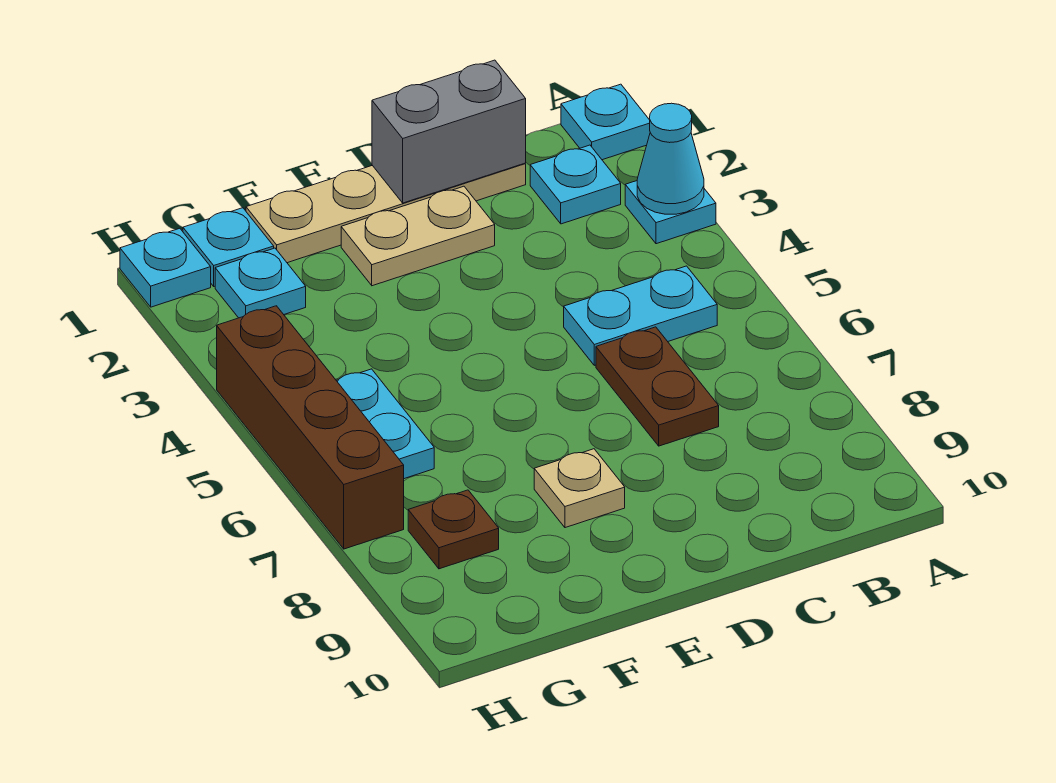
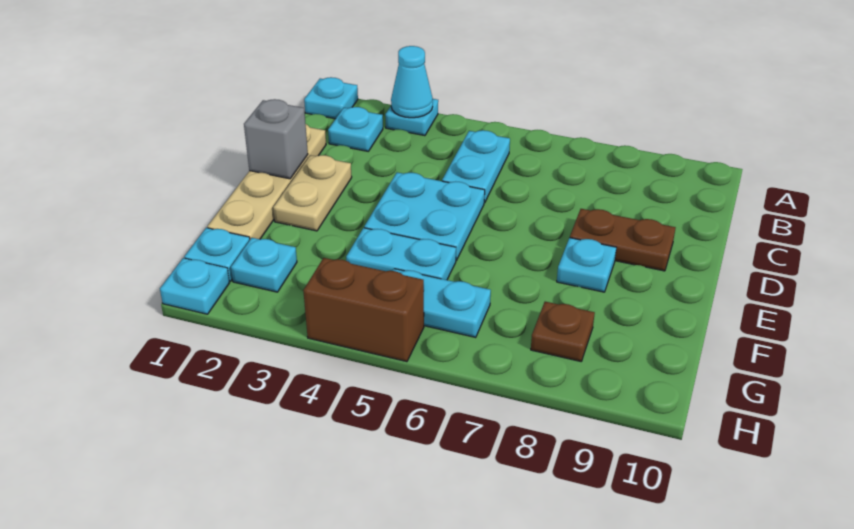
grey brick C1:D1 level 2 -> grey brick D1 level 2
brown plate C6:C7 level 1 -> brown plate D8:D9 level 1
none -> cyan plate D4:E5 level 1
tan plate E8 level 1 -> cyan plate E8 level 1
none -> cyan plate F4:F5 level 1
brown brick H4:H7 level 1 -> brown brick H4:H5 level 1

